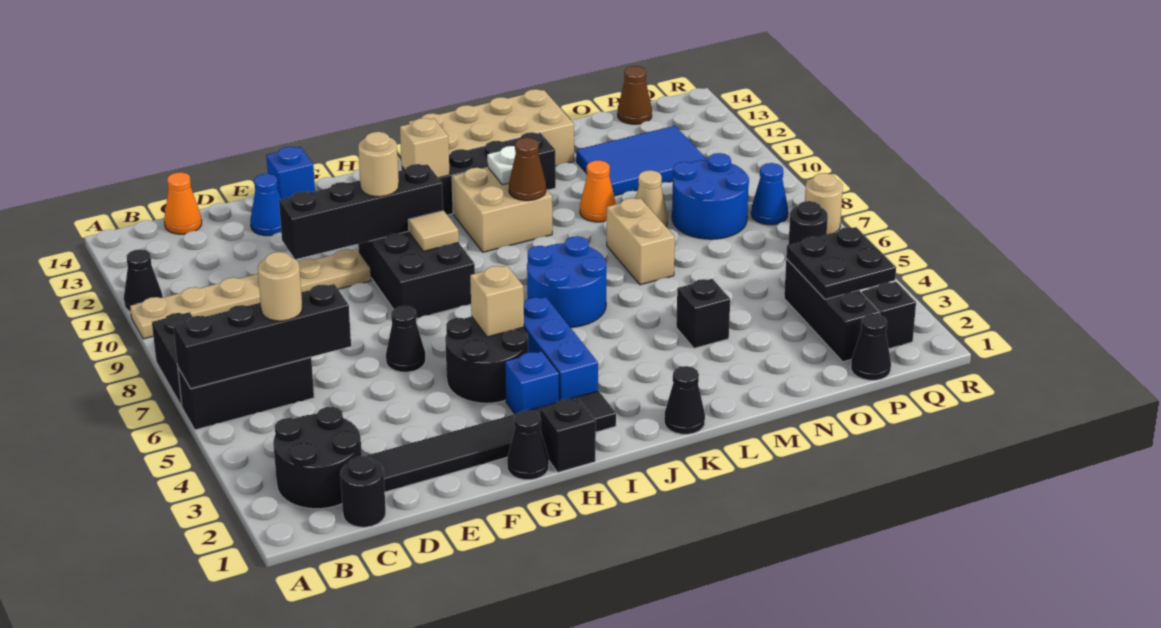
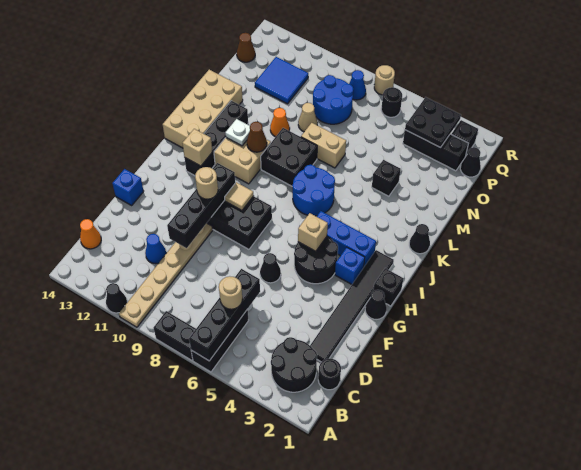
blue cone E13 level 1 -> blue cone D11 level 1
none -> black brick K8:L9 level 1
blue tile N11:P12 level 1 -> blue tile O11:P12 level 1

